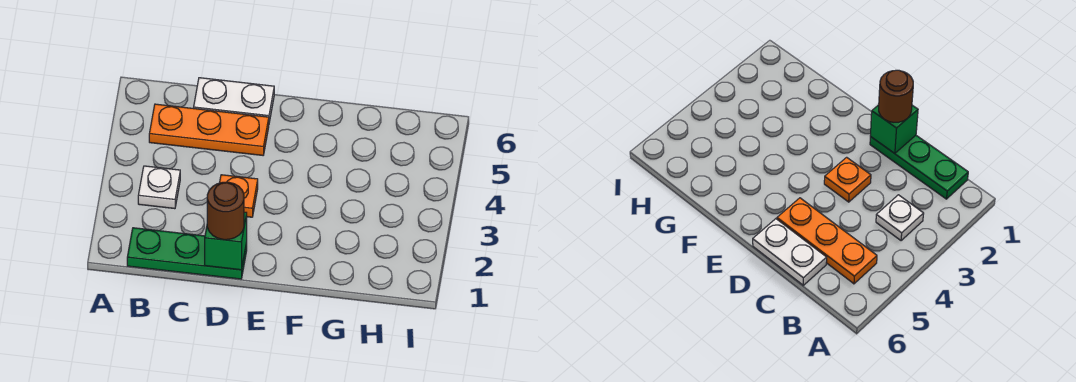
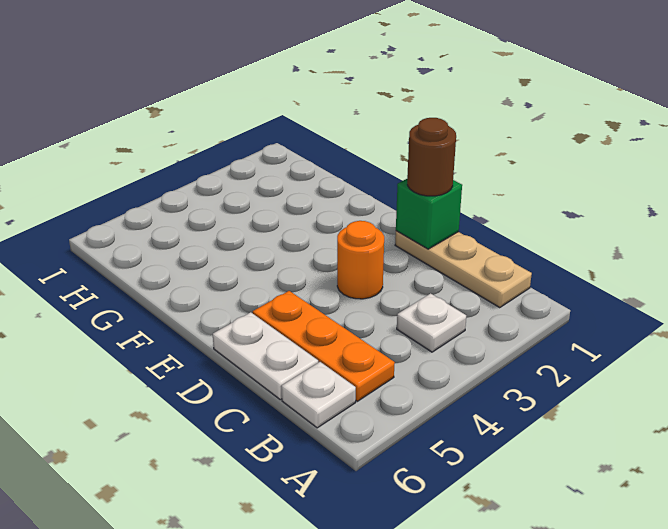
green plate B1:D1 level 1 -> tan plate B1:D1 level 1
none -> white plate B6 level 1
orange plate D3 level 1 -> orange round brick D3 level 1

